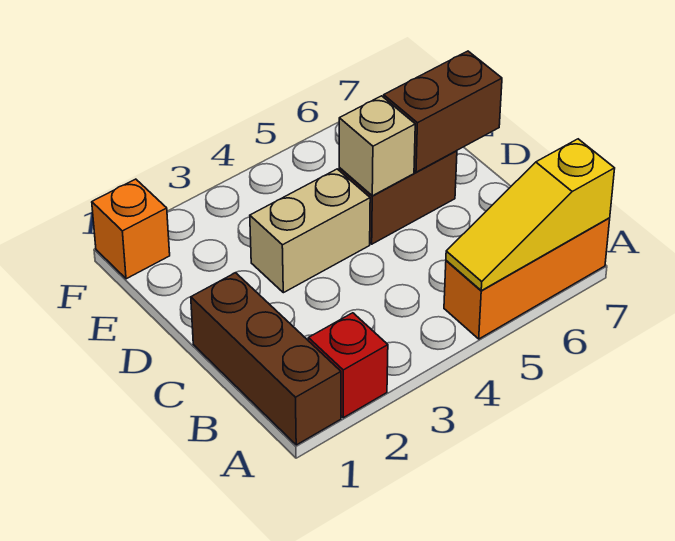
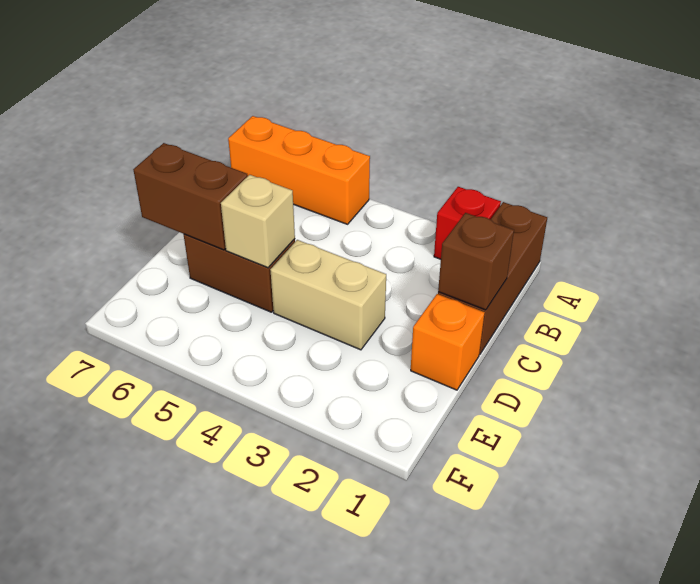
yellow slope A5:A7 level 2 top 7 -> none
none -> brown brick C1 level 2
orange brick F1 level 1 -> orange brick D1 level 1

